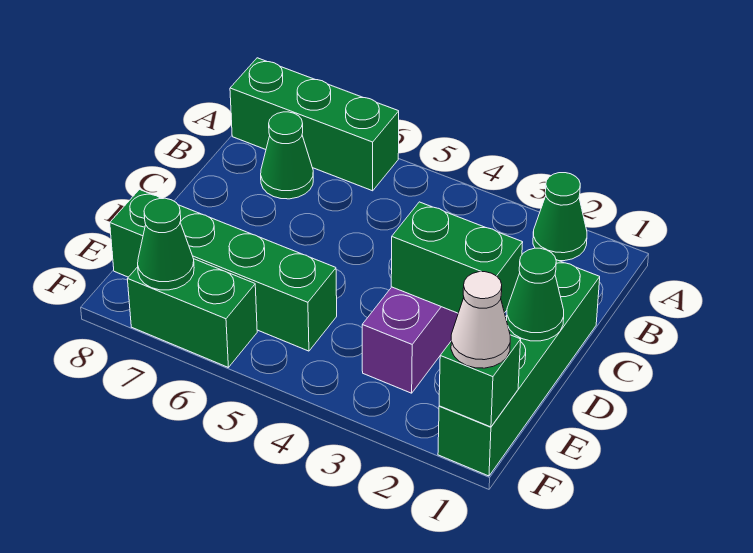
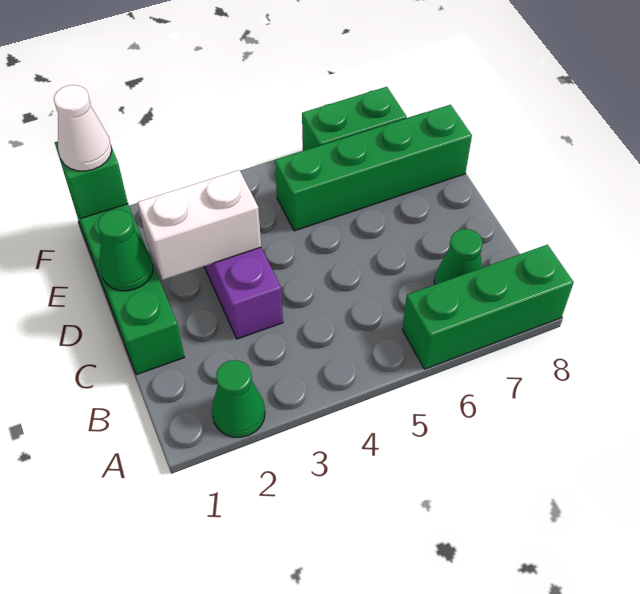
green brick D2:D3 level 2 -> white brick D2:D3 level 2
green cone F7 level 2 -> none

